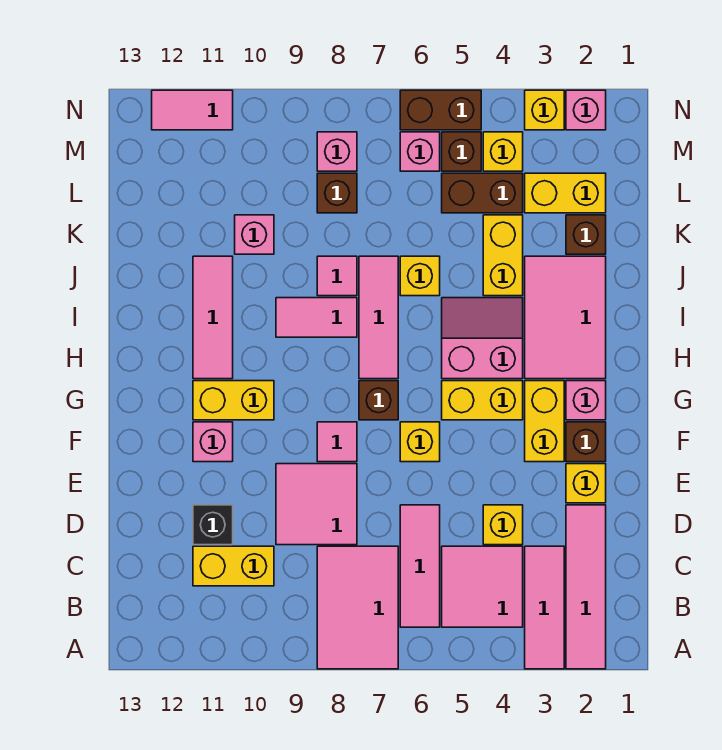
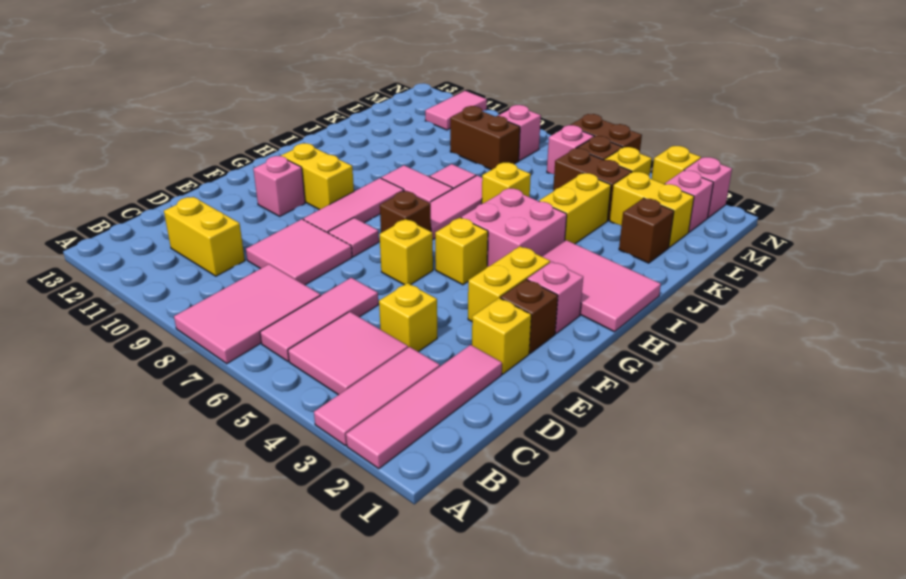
black brick D11 level 1 -> none
yellow brick G4:G5 level 1 -> yellow brick G5 level 1
pink tile H2:J3 level 1 -> pink tile H1:I3 level 1
pink slope H4:I5 level 1 top H -> pink brick H4:I5 level 1
pink tile H11:J11 level 1 -> pink tile F9:H9 level 1
pink brick K10 level 1 -> pink brick M2 level 1
brown brick L8 level 1 -> brown brick L8:L9 level 1
pink tile N11:N12 level 1 -> pink tile M11:N11 level 1

